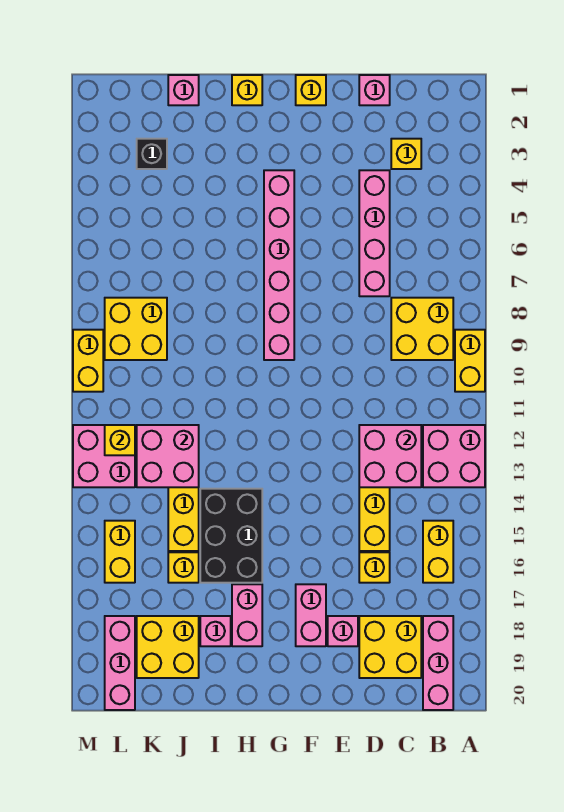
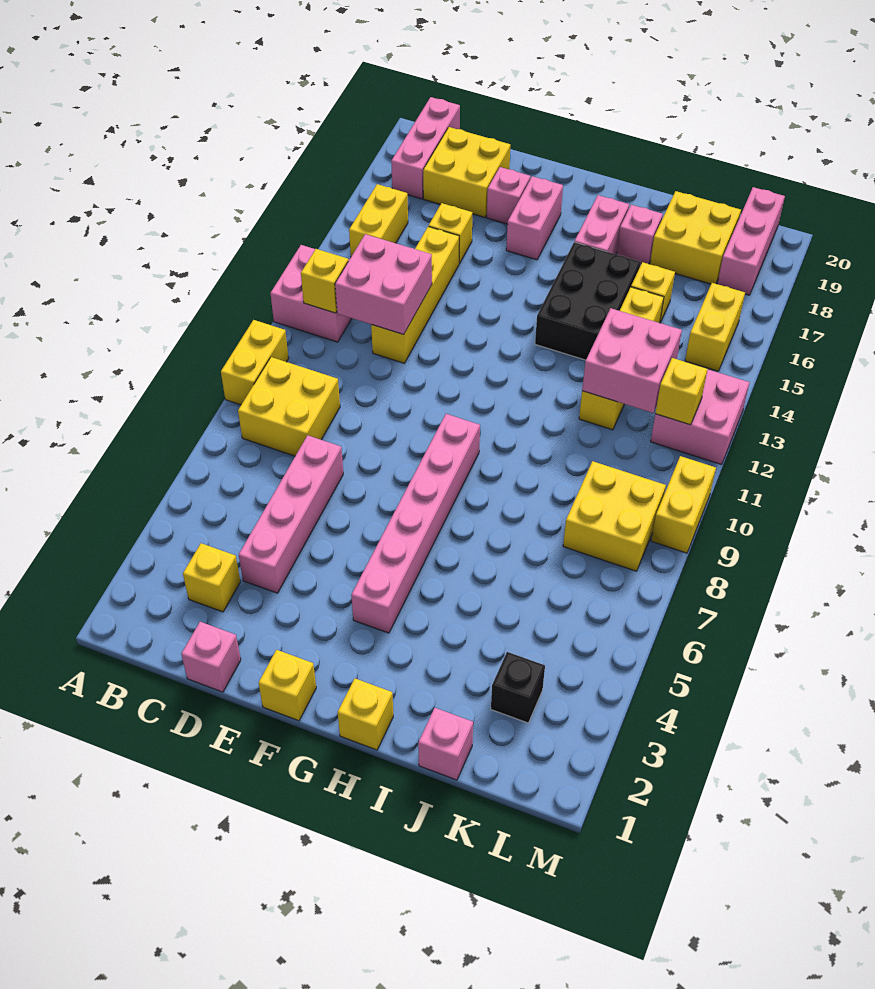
none -> yellow brick B12 level 2

